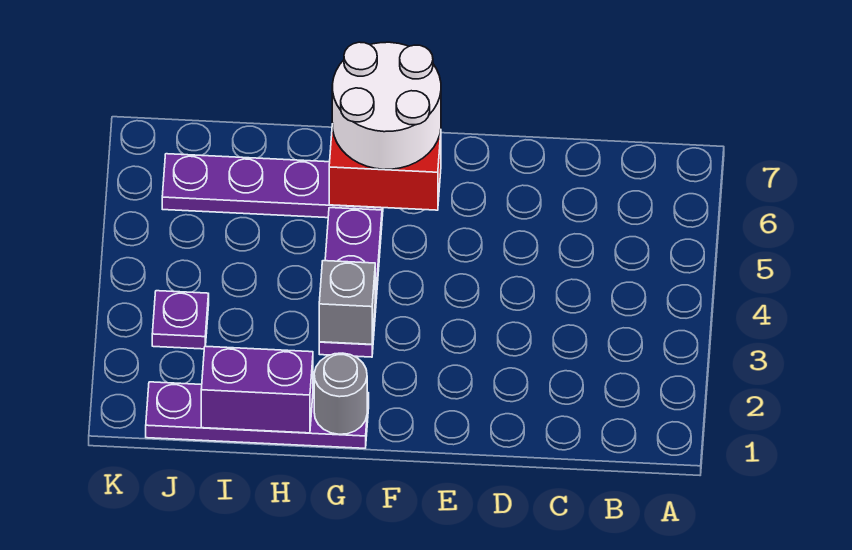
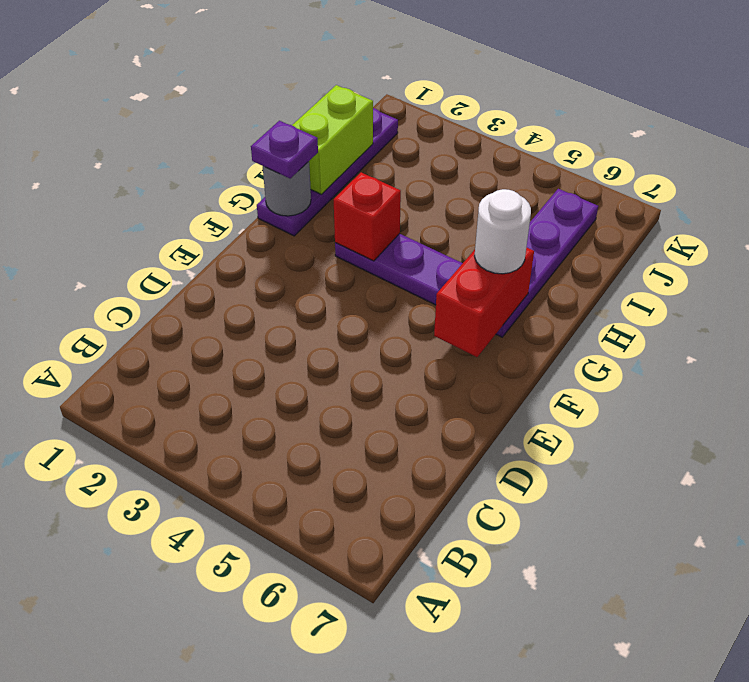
white round brick F6:G7 level 3 -> white round brick G6 level 3
grey brick G3 level 2 -> red brick G3 level 2
purple brick H1:I1 level 2 -> lime brick H1:I1 level 2
purple plate J3 level 1 -> purple plate G1 level 3

